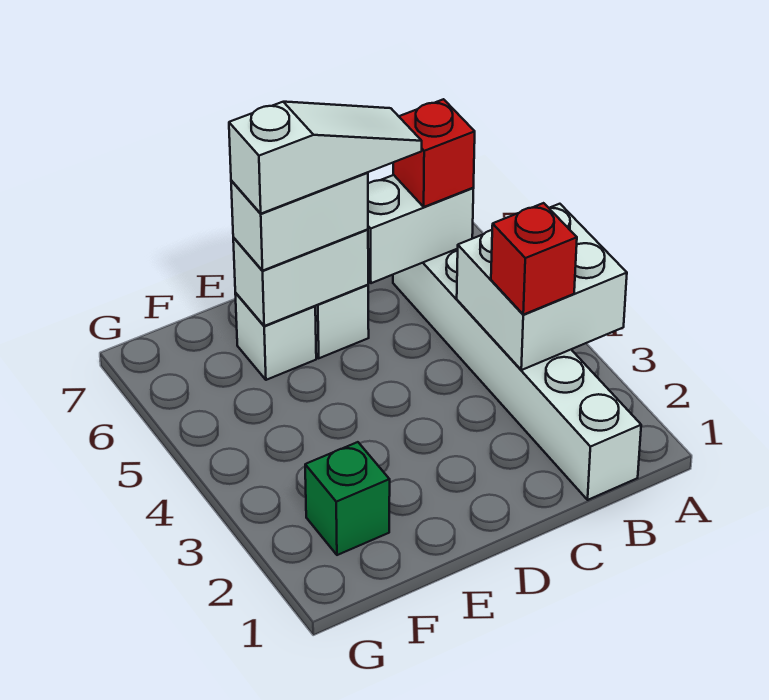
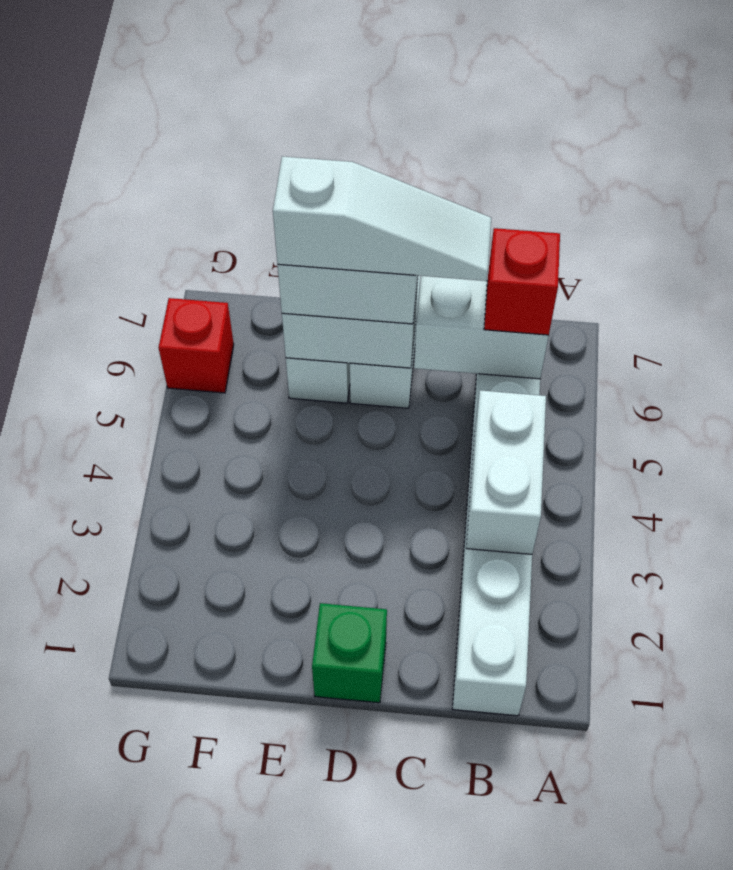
white brick A3:B4 level 2 -> white brick B3:B4 level 2
red brick B3 level 3 -> red brick G6 level 1
green brick F2 level 1 -> green brick D1 level 1

